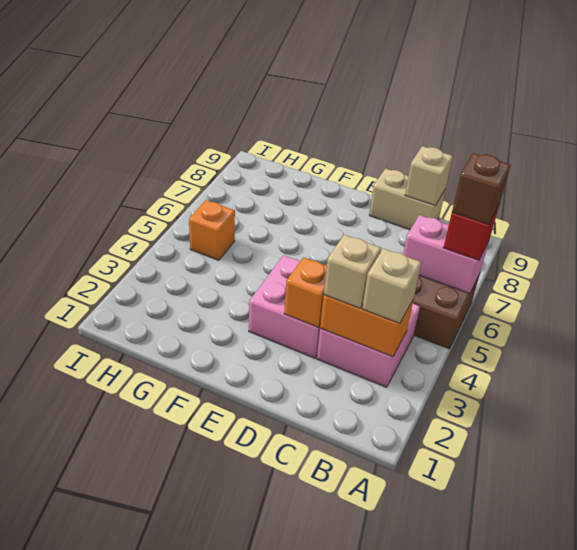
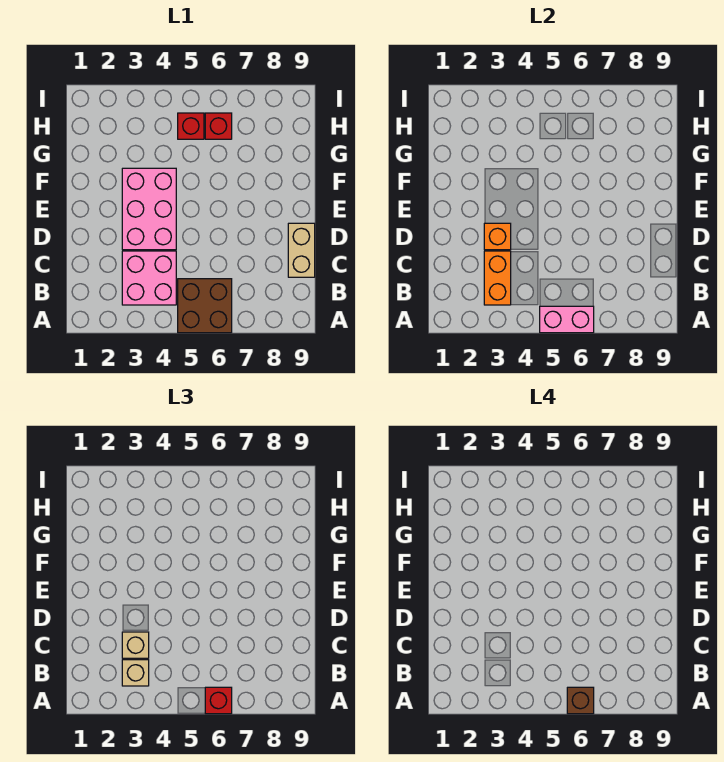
pink brick A6:B6 level 2 -> pink brick A5:A6 level 2
tan brick C9 level 2 -> none
pink brick D3:E4 level 1 -> pink brick D3:F4 level 1
orange brick H5 level 1 -> red brick H5 level 1
none -> red brick H6 level 1

